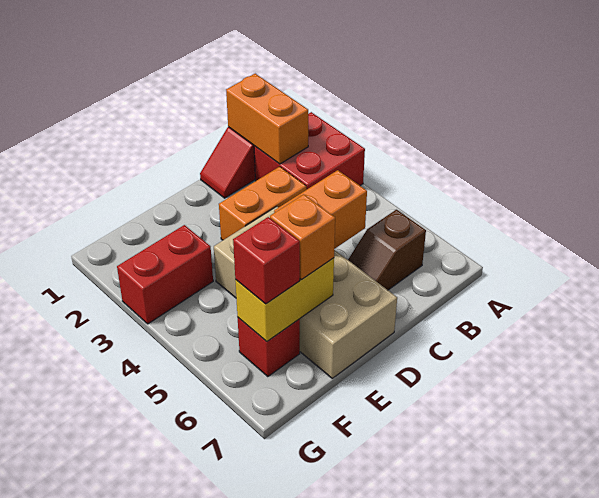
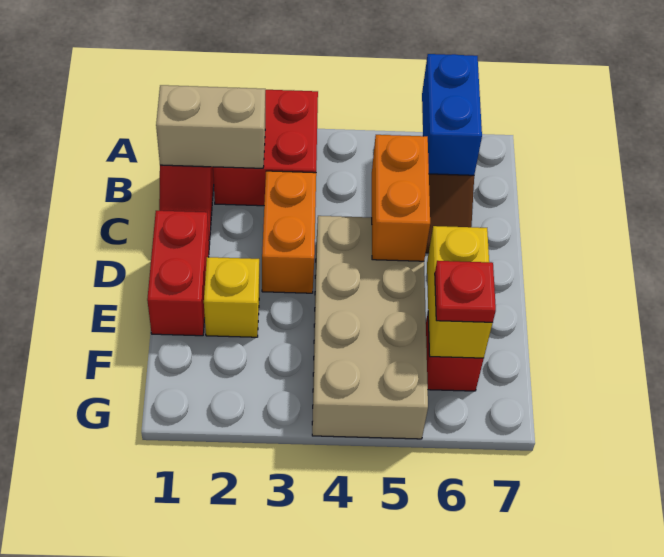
none -> blue brick A6:B6 level 2
orange brick B1:B2 level 2 -> tan brick B1:B2 level 2
tan brick D4:E7 level 1 -> tan brick D4:G5 level 1
none -> yellow brick E2 level 1
orange brick E6 level 3 -> none
red brick F3:G3 level 1 -> red brick D1:E1 level 1
red brick F6 level 3 -> red plate F6 level 3

